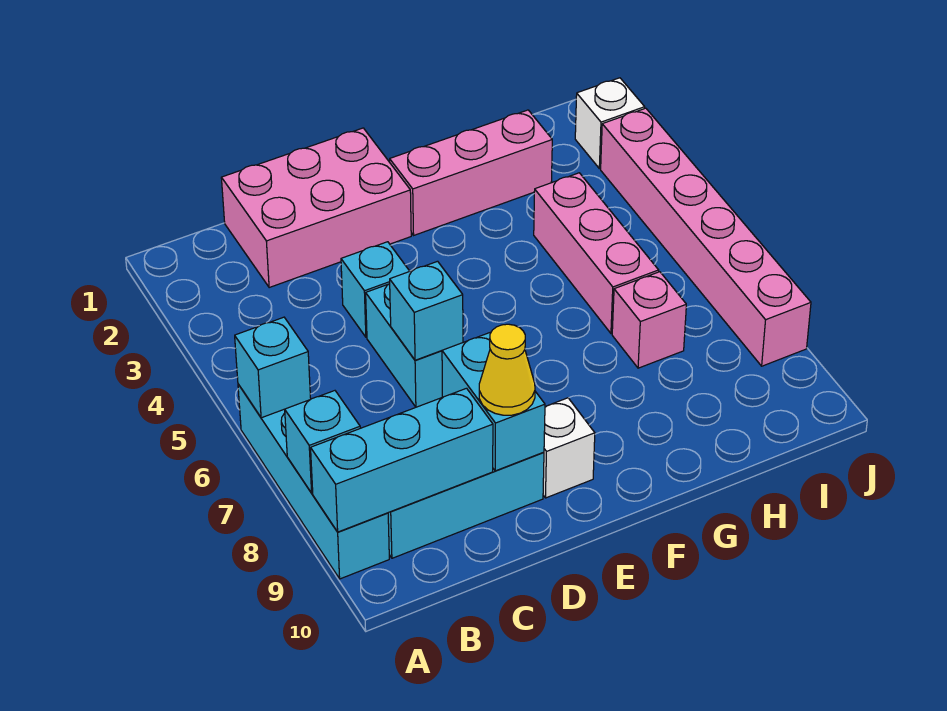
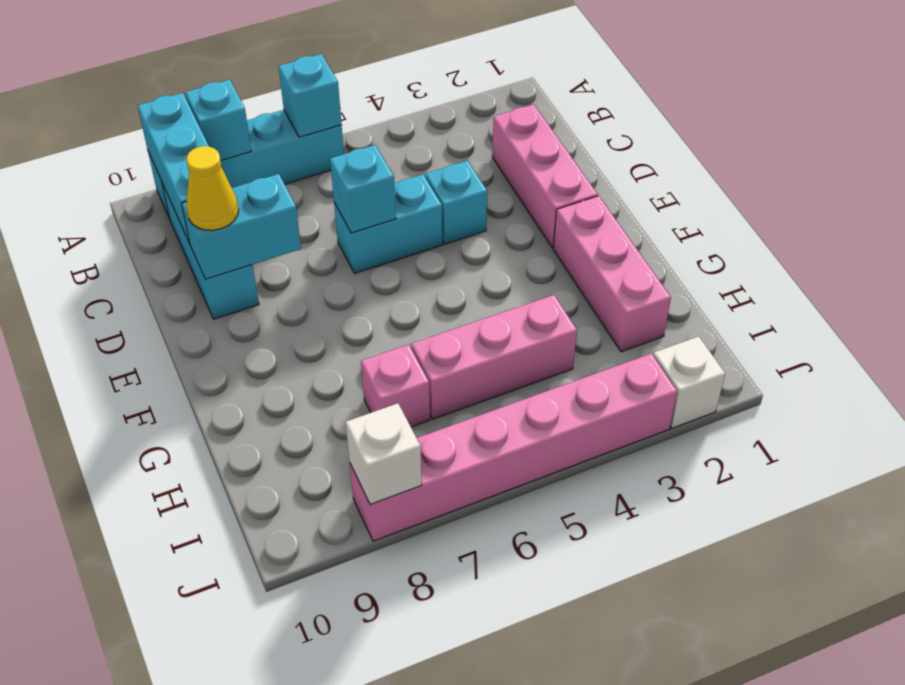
pink brick C1:E2 level 1 -> pink brick C2:E2 level 1
white brick E9 level 1 -> white brick J8 level 2

